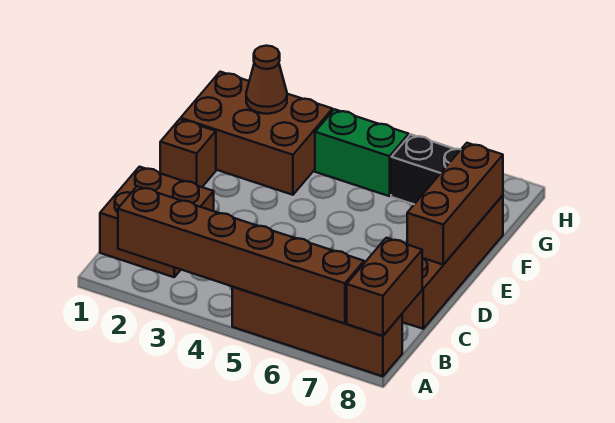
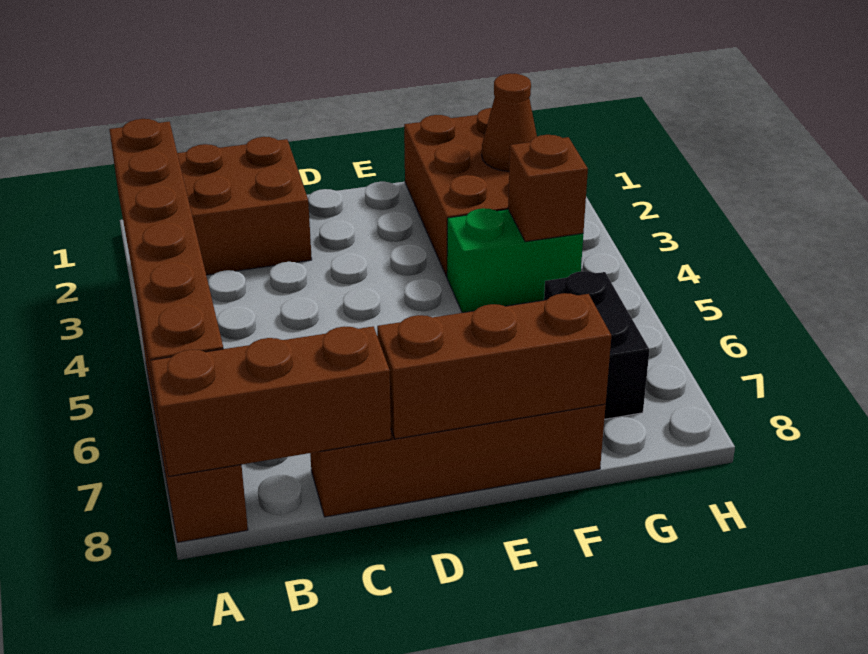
brown brick A8:B8 level 2 -> brown brick A8:C8 level 2
brown brick E1 level 1 -> brown brick G4 level 2
green brick G4:G5 level 1 -> green brick F4:G4 level 1

